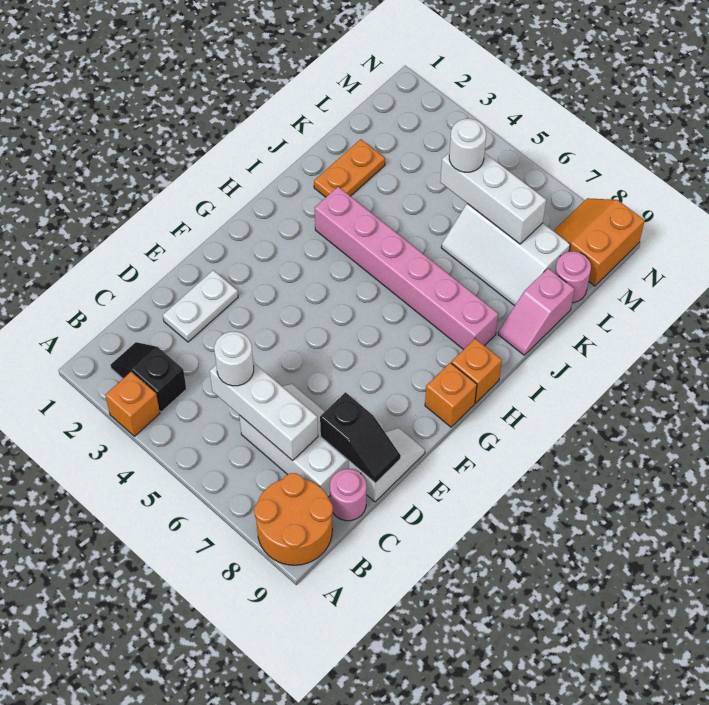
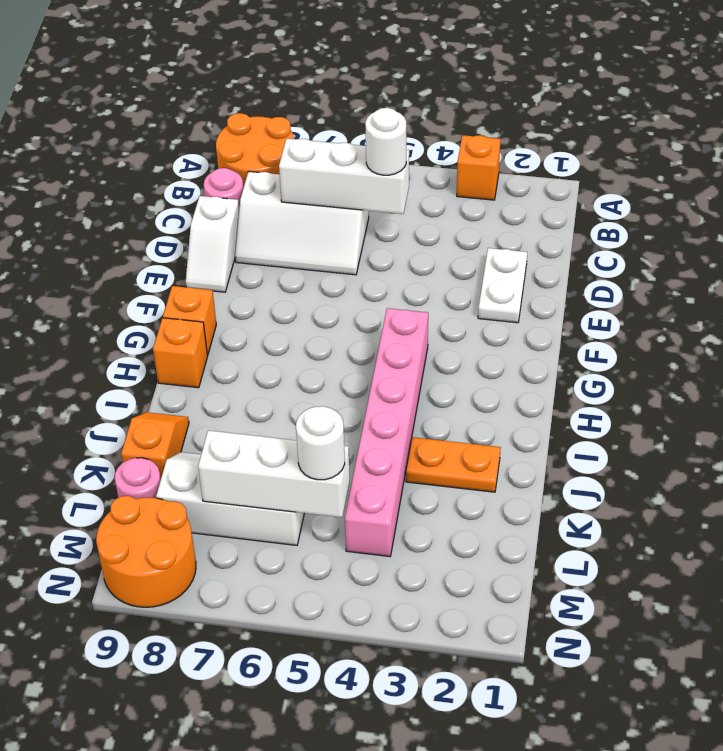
black slope B2:B3 level 1 top 3 -> none
black slope D8:D9 level 2 top 8 -> none
pink brick I3:I8 level 1 -> pink brick G4:L4 level 1
orange plate J2:K2 level 1 -> orange plate J2:J3 level 1
pink slope J9:K9 level 1 top K -> orange slope J9:K9 level 1 top K
orange slope M8:N9 level 1 top 9 -> orange round brick M8:N9 level 1

